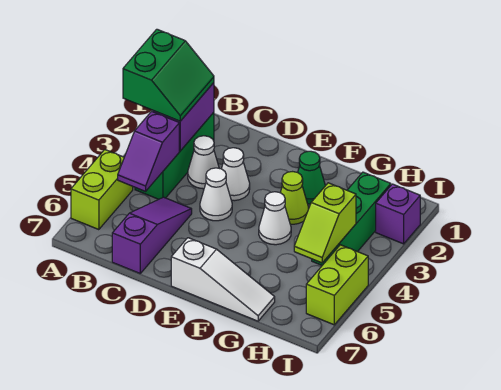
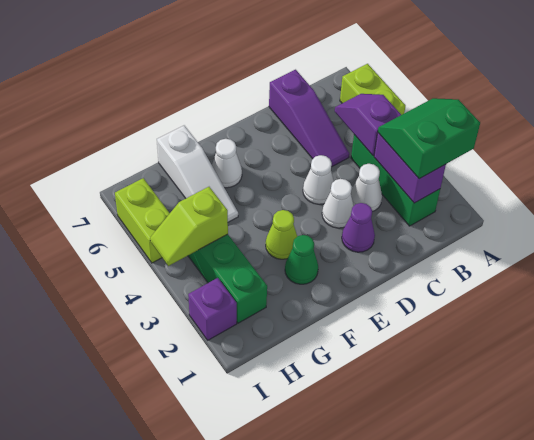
green slope A2:B3 level 3 top A -> green slope A2:B3 level 3 top 2
none -> purple cone D2 level 1
white slope E7:G7 level 1 top E -> white slope G5:G7 level 1 top 7
white cone F4 level 1 -> white cone F6 level 1
lime slope H4:H5 level 2 top 4 -> lime slope H4:I4 level 2 top H

